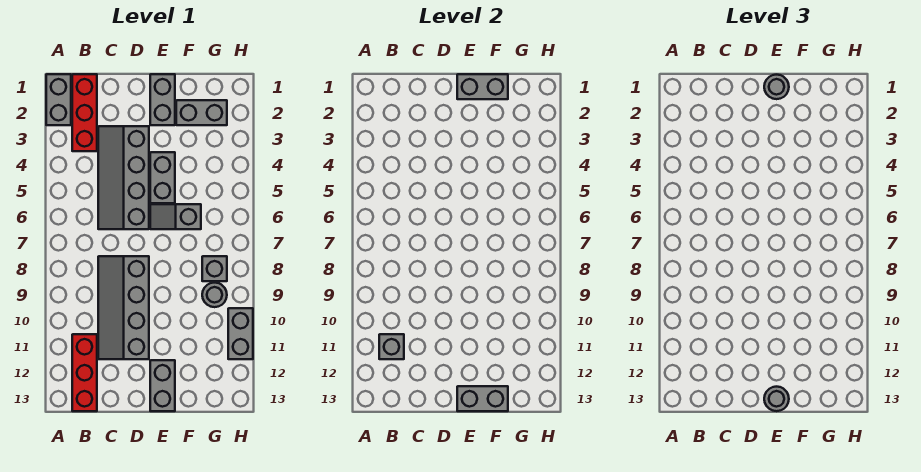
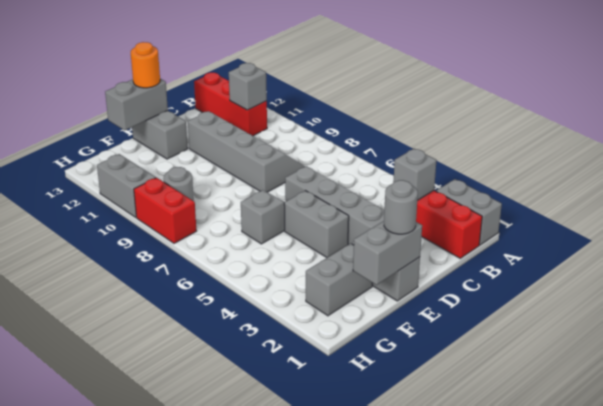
grey round brick E13 level 3 -> orange round brick E13 level 3
grey brick G8 level 1 -> grey brick B3 level 2
none -> red brick H8:H9 level 1

